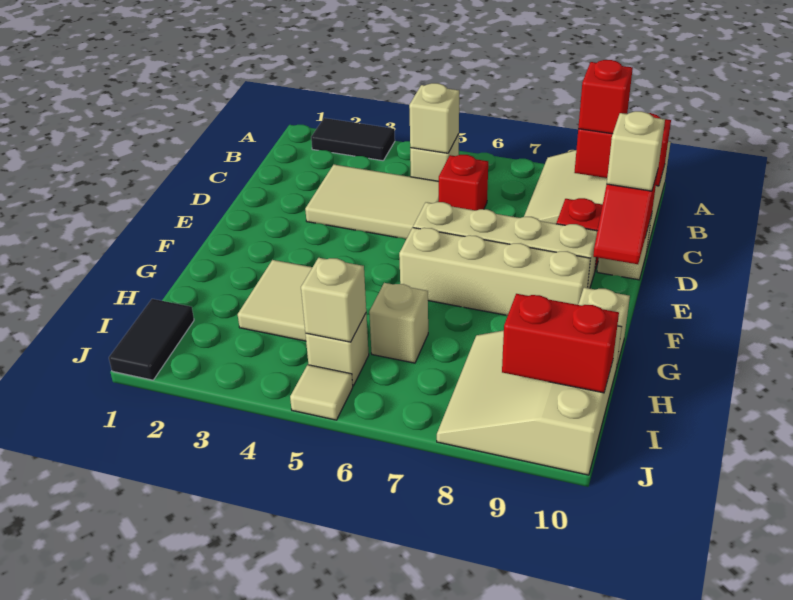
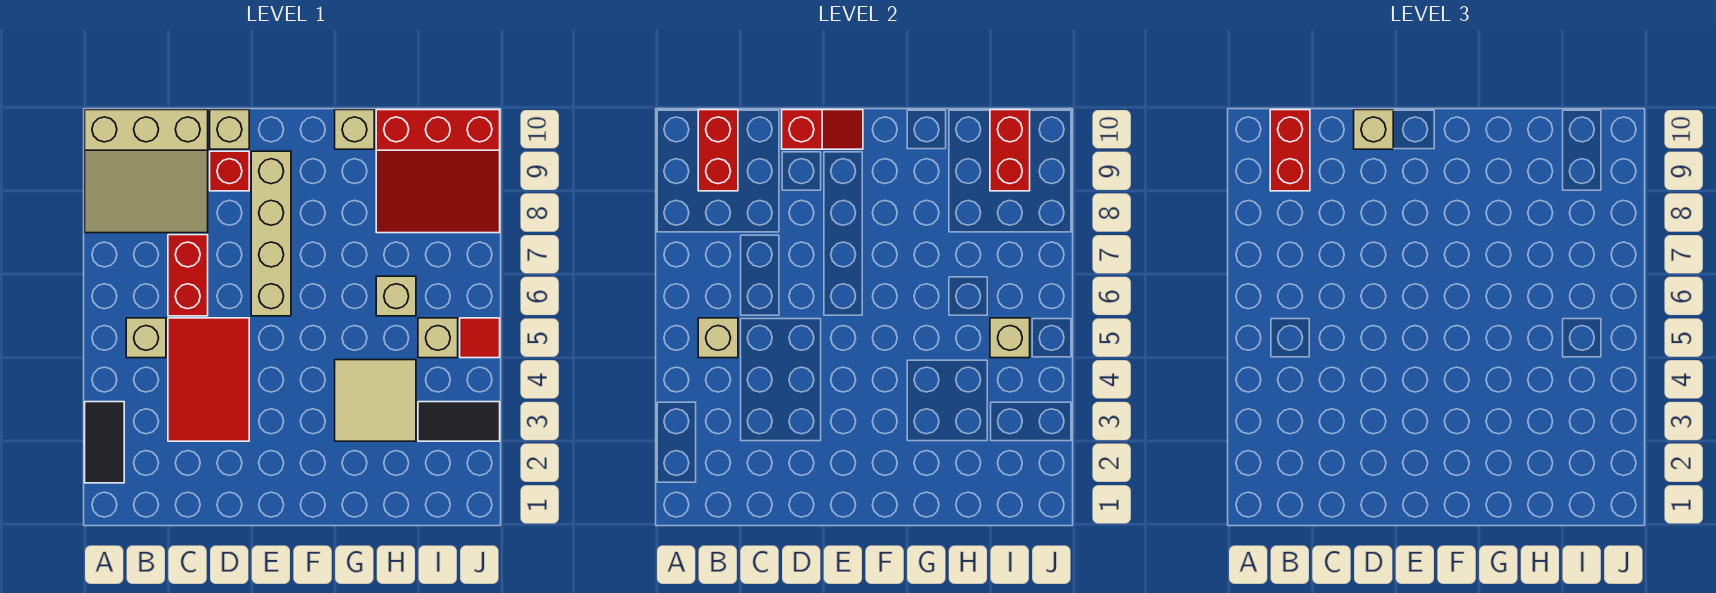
red brick B9 level 3 -> red brick B9:B10 level 3
tan tile C3:D5 level 1 -> red tile C3:D5 level 1
red brick C6 level 1 -> red brick C6:C7 level 1
tan brick F6:F9 level 1 -> none
tan slope H8:J10 level 1 top 10 -> red slope H8:J10 level 1 top 10
black tile I1:J1 level 1 -> black tile I3:J3 level 1
tan tile J5 level 1 -> red tile J5 level 1

